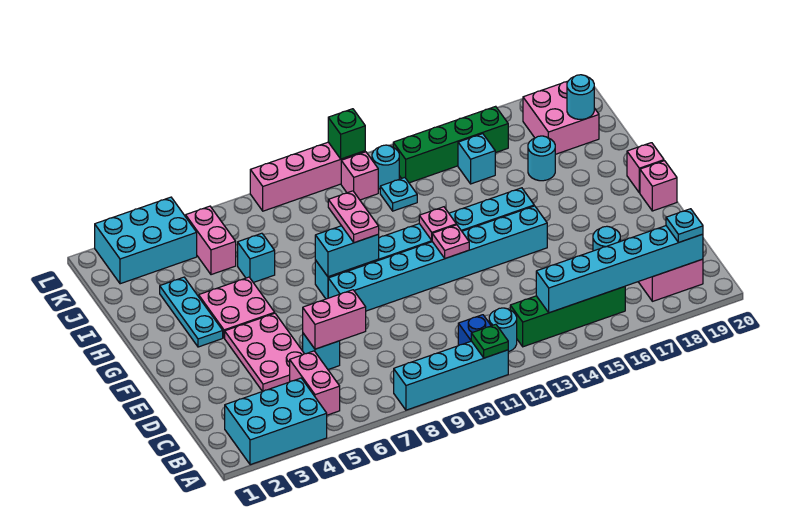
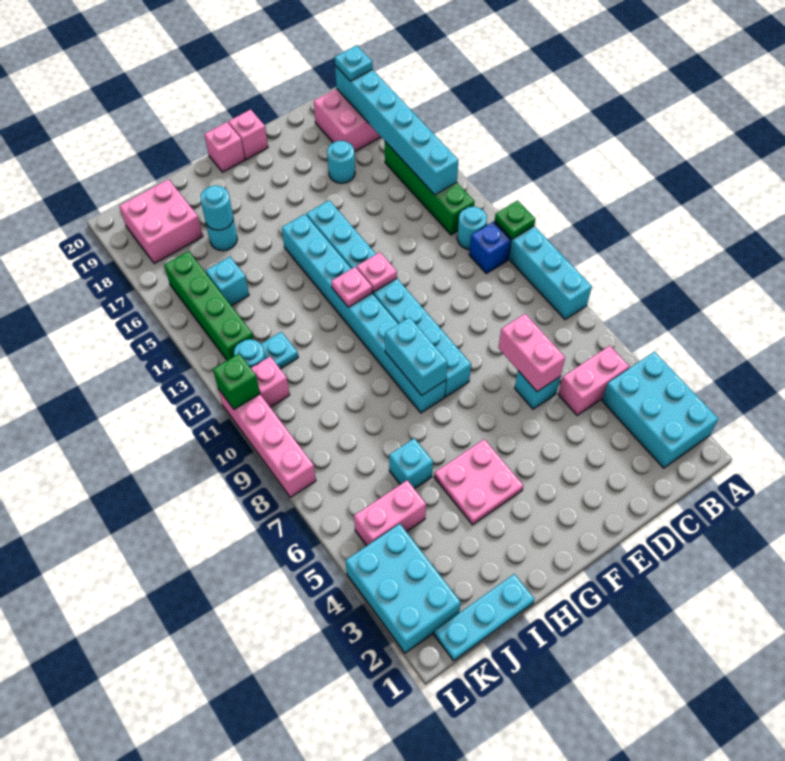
pink plate D4:F5 level 1 -> none
cyan plate G3:I3 level 1 -> cyan plate I1:K1 level 1
pink plate G9:H9 level 3 -> none
cyan round brick J19 level 2 -> cyan round brick I17 level 2

